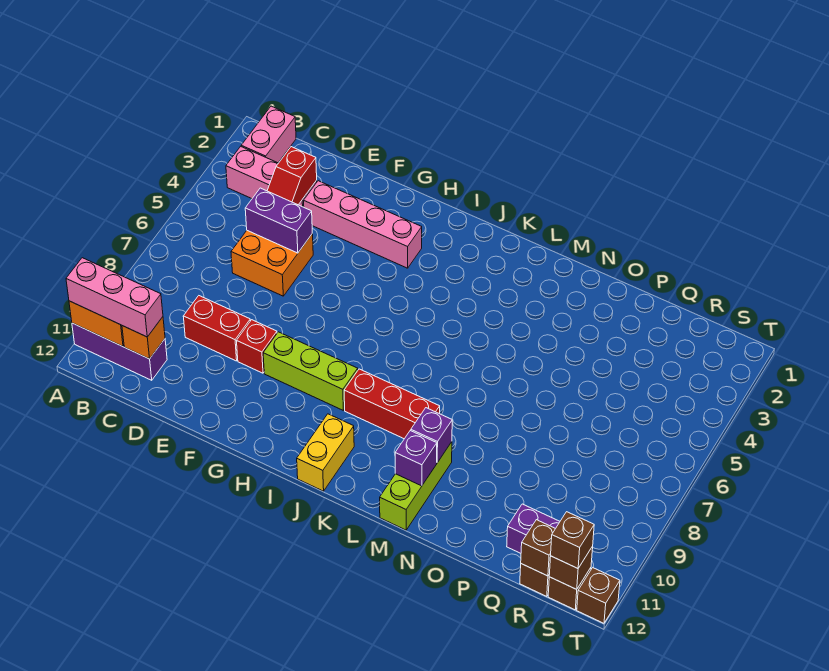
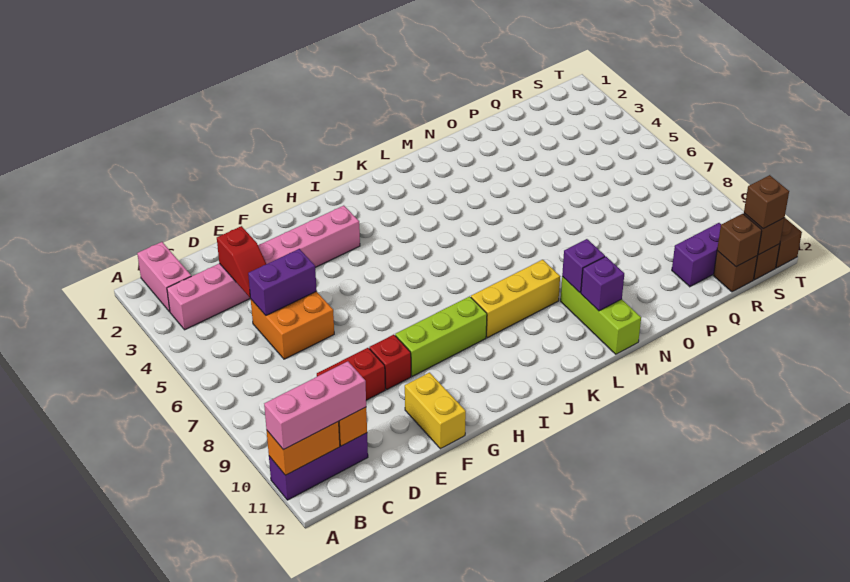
red brick J9:L9 level 1 -> yellow brick J9:L9 level 1
yellow brick J11:J12 level 1 -> yellow brick F11:F12 level 1

